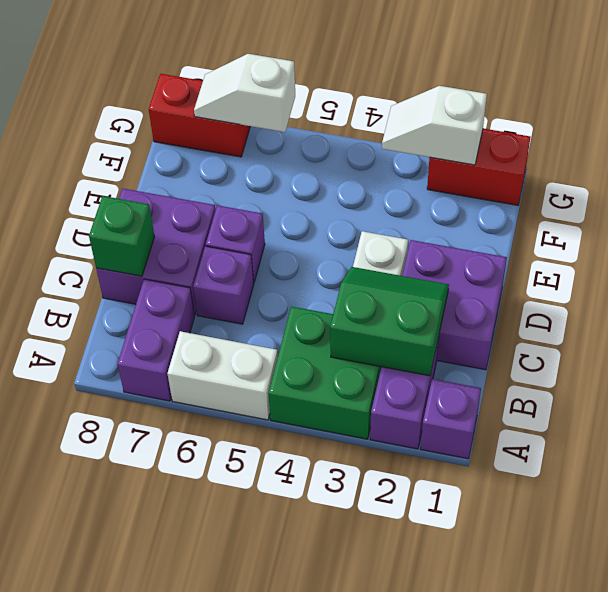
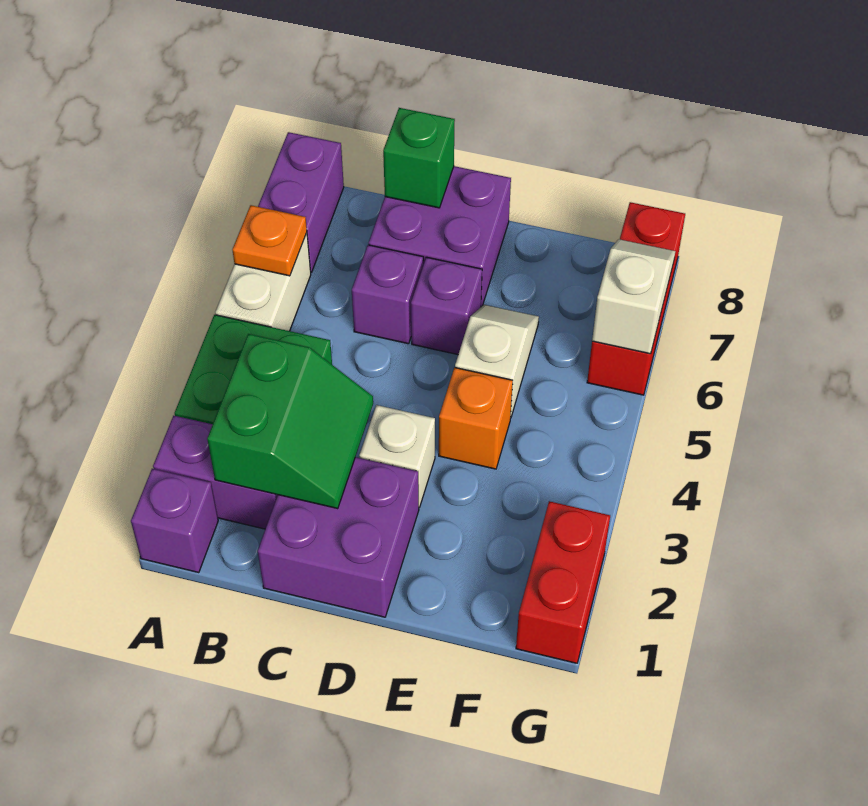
none -> orange plate A6 level 2
purple brick A7:B7 level 1 -> purple brick A7:A8 level 1
none -> orange brick E4 level 1
white slope G2:G3 level 2 top 2 -> white slope E5:E6 level 1 top 5
red brick G7:G8 level 1 -> red brick G6:G8 level 1

